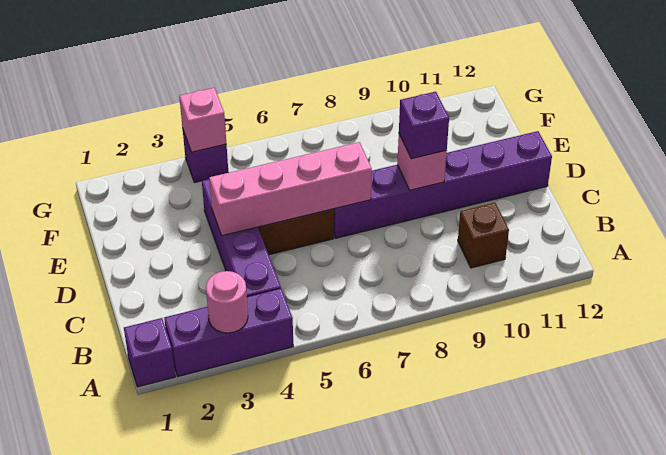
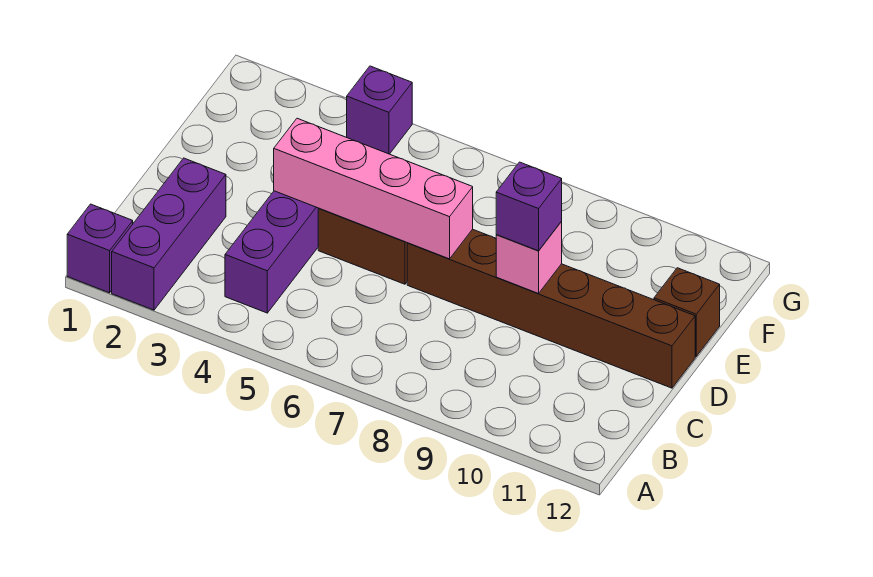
purple brick A2:A4 level 1 -> purple brick A2:C2 level 1
pink round brick A3 level 2 -> none
brown brick B10 level 1 -> brown brick E12 level 1
purple brick D7:D12 level 1 -> brown brick D7:D12 level 1
pink brick G4 level 2 -> none

